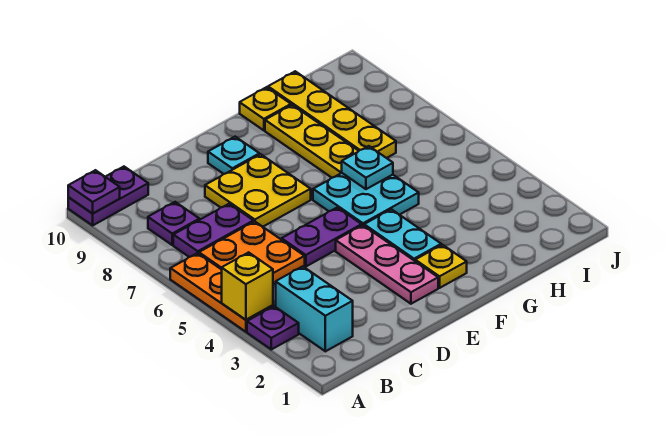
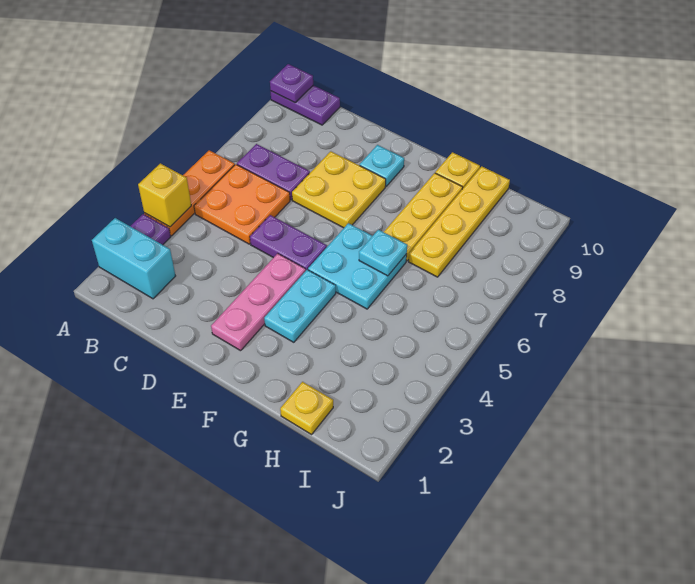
cyan brick B2:B3 level 1 -> cyan brick A2:B2 level 1
purple plate B8 level 1 -> none
yellow plate F2 level 1 -> yellow plate H1 level 1

